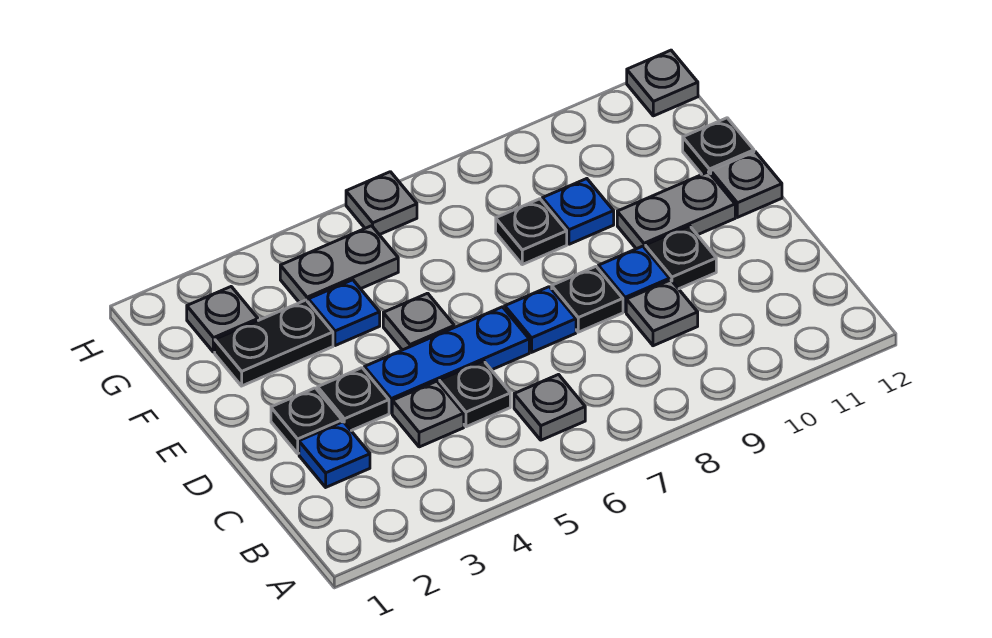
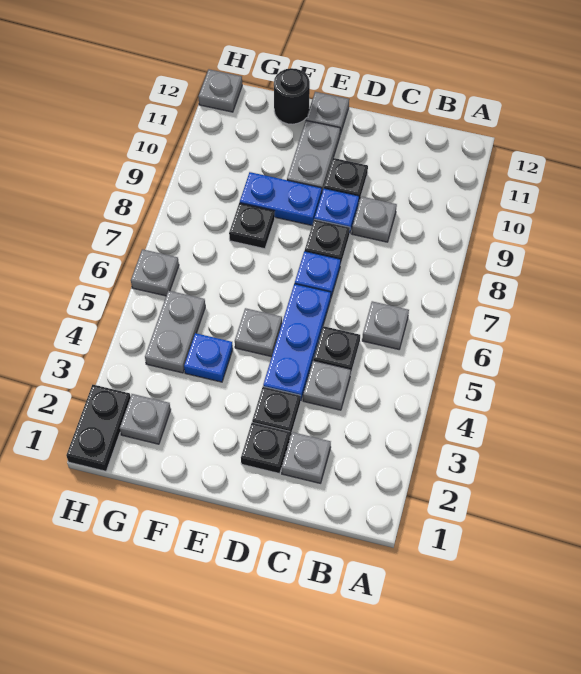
blue plate C2 level 1 -> grey plate C2 level 1
black plate F2:F3 level 1 -> black plate H1:H2 level 1
blue plate F9 level 1 -> blue plate E9:F9 level 1
black plate F12 level 1 -> black round brick F12 level 1

